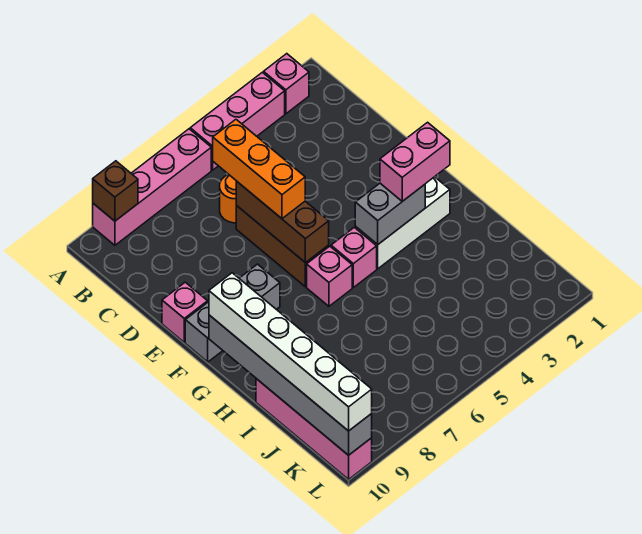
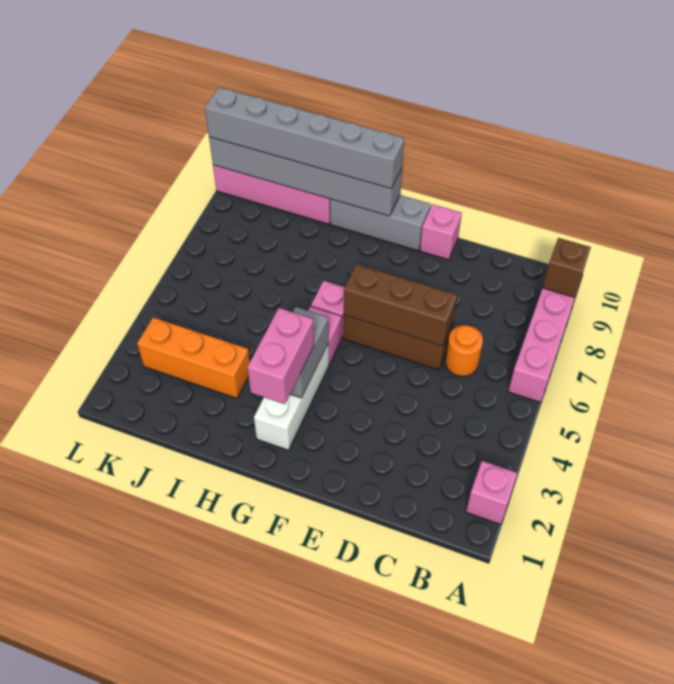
pink brick A3:A5 level 1 -> none
orange brick C6:E6 level 3 -> orange brick I3:K3 level 1
grey brick F8:F10 level 1 -> grey brick F10:H10 level 1
white brick G10:L10 level 3 -> grey brick G10:L10 level 3

